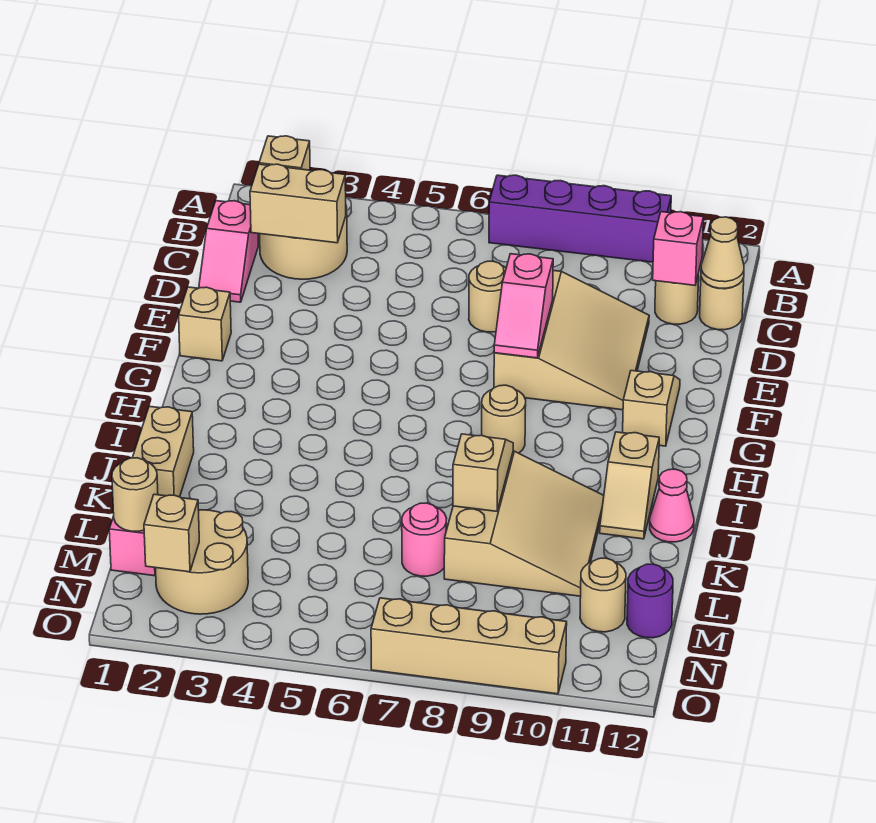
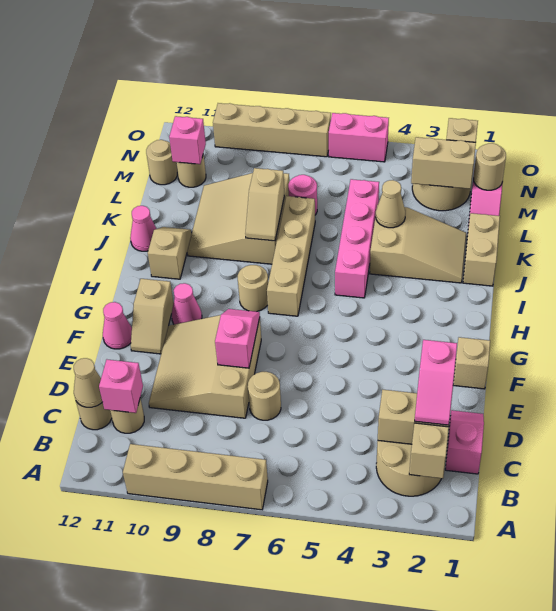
purple brick A7:A10 level 1 -> tan brick A7:A10 level 1
none -> pink slope C2:D2 level 3 top D
none -> pink cone F12 level 1
none -> pink cone G10 level 1
none -> tan brick H7:K7 level 1
none -> pink brick I5:L5 level 1
none -> tan slope J2:K4 level 1 top 4
none -> tan cone K4 level 2
none -> tan brick M2:M3 level 2
none -> pink brick M11 level 2
purple round brick M12 level 1 -> tan round brick M12 level 1
none -> pink brick O5:O6 level 1

